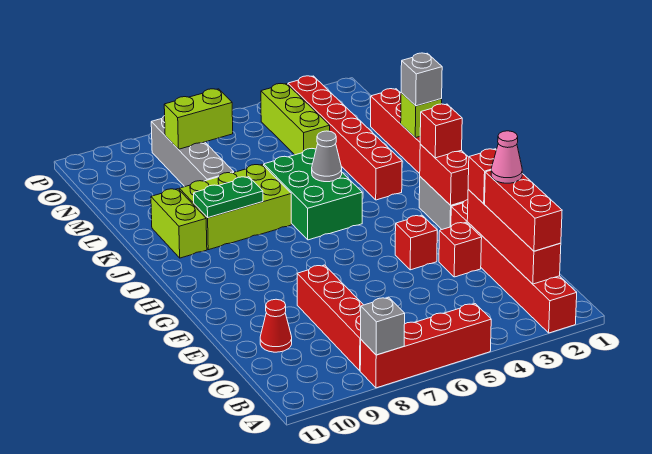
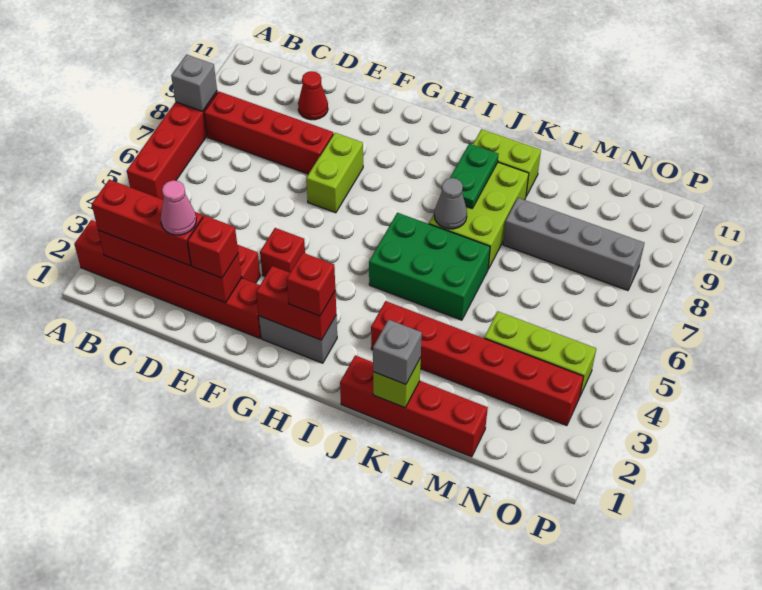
grey cone J5 level 2 -> grey cone J7 level 2
lime brick N7:N8 level 2 -> lime brick F7:F8 level 1

